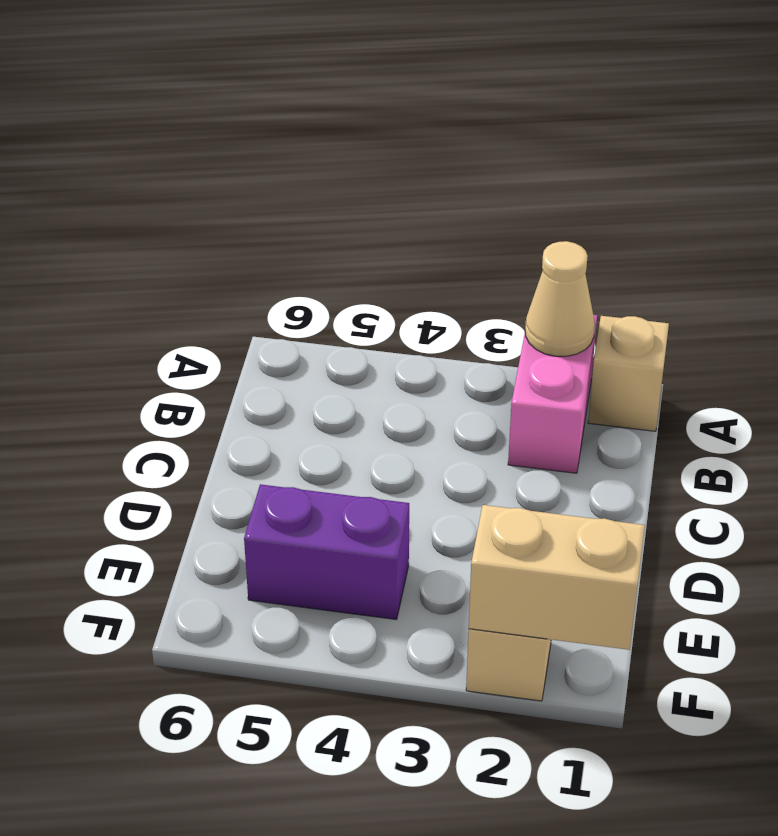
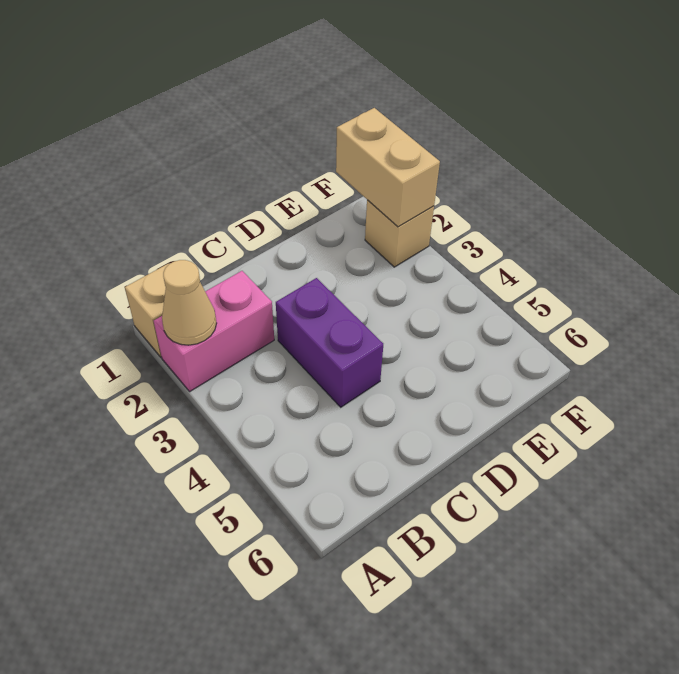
purple brick E4:E5 level 1 -> purple brick C3:C4 level 1

